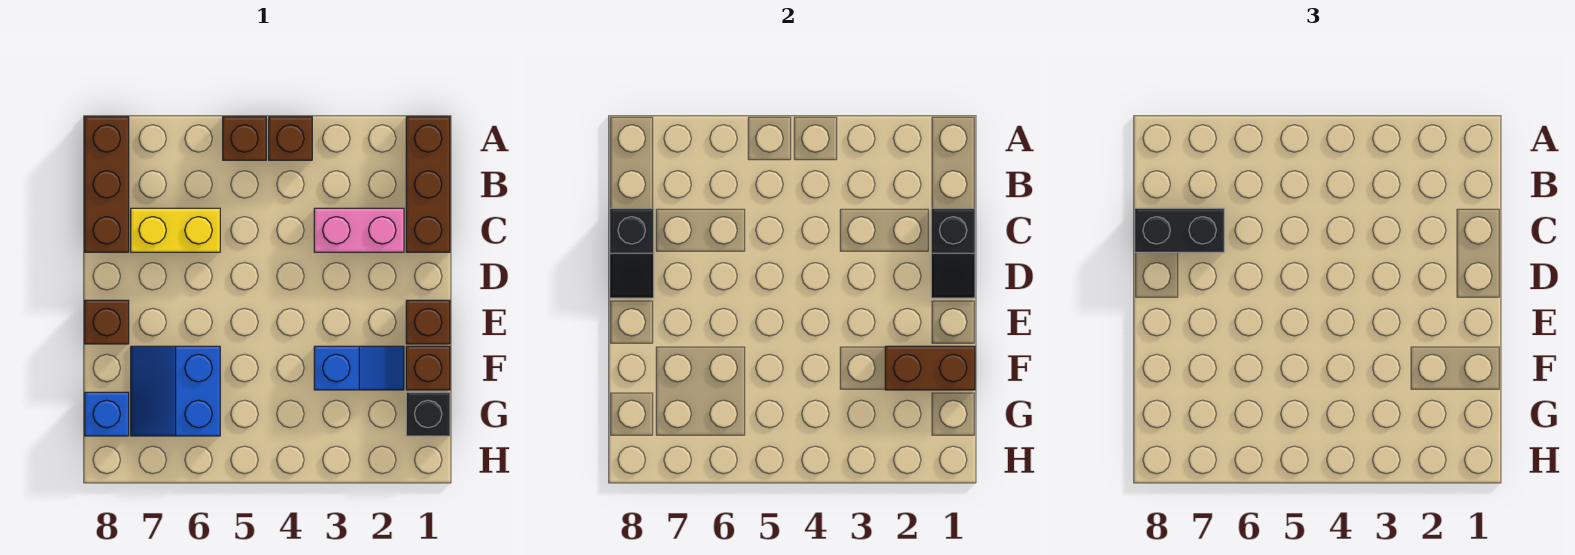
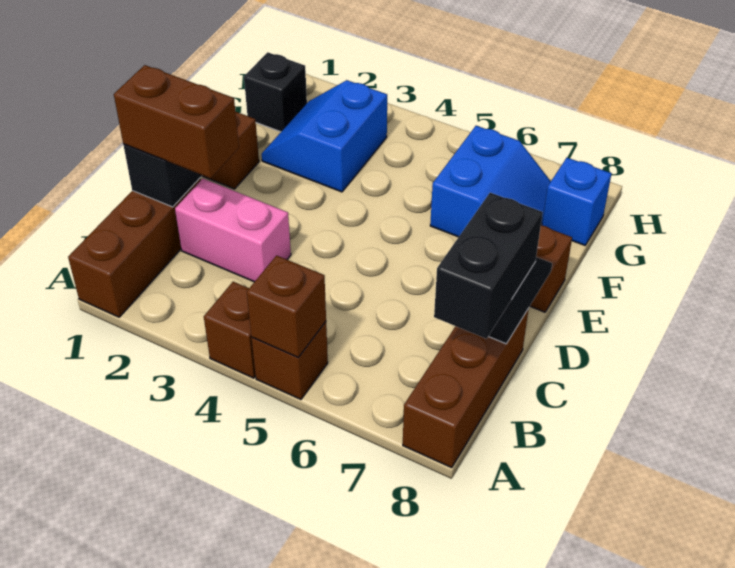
yellow brick C6:C7 level 1 -> none
black brick C7:C8 level 3 -> black brick B8:C8 level 3
brown brick F1 level 1 -> brown brick A5 level 2
brown brick F1:F2 level 2 -> brown brick C1:C2 level 3
blue slope F2:F3 level 1 top 3 -> blue slope F2:G3 level 1 top 3

